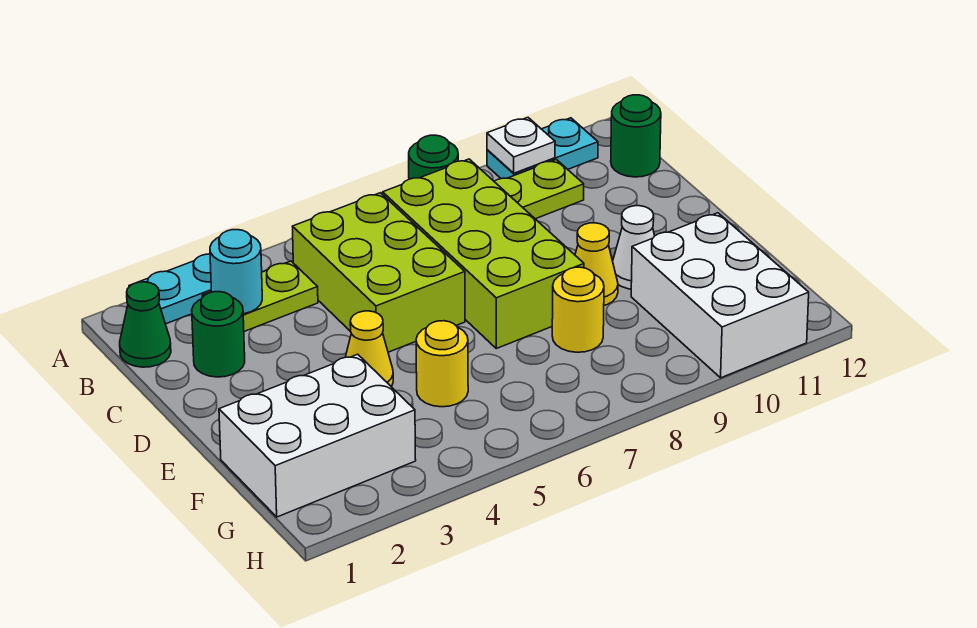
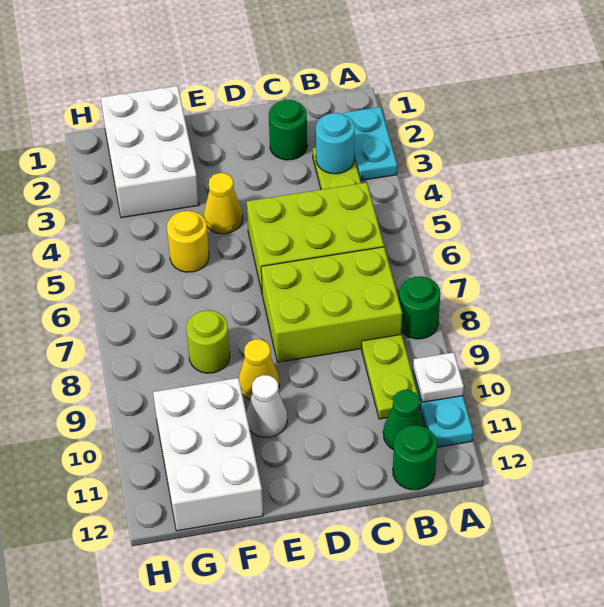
green cone B1 level 1 -> green cone B11 level 1
lime brick B7:E8 level 1 -> lime brick B7:D8 level 1
yellow round brick F8 level 1 -> lime round brick F8 level 1
white brick F10:H11 level 1 -> white brick F10:G12 level 1

